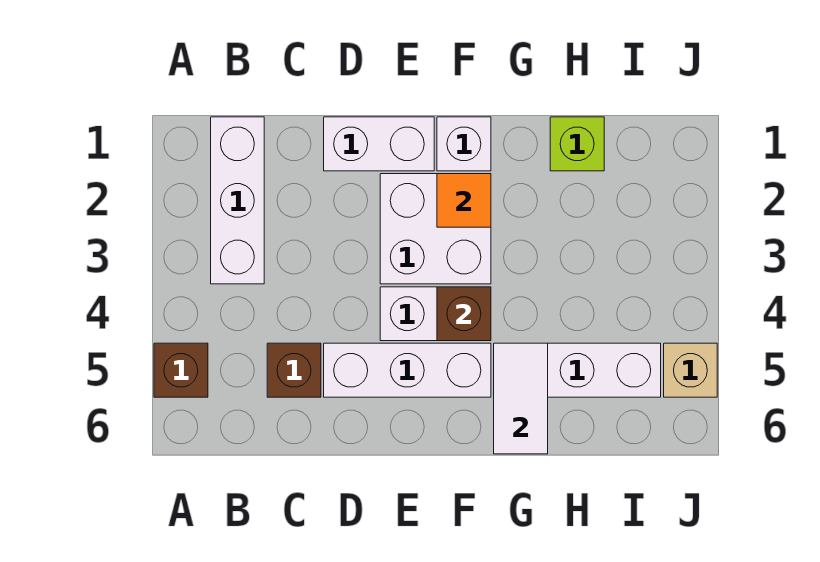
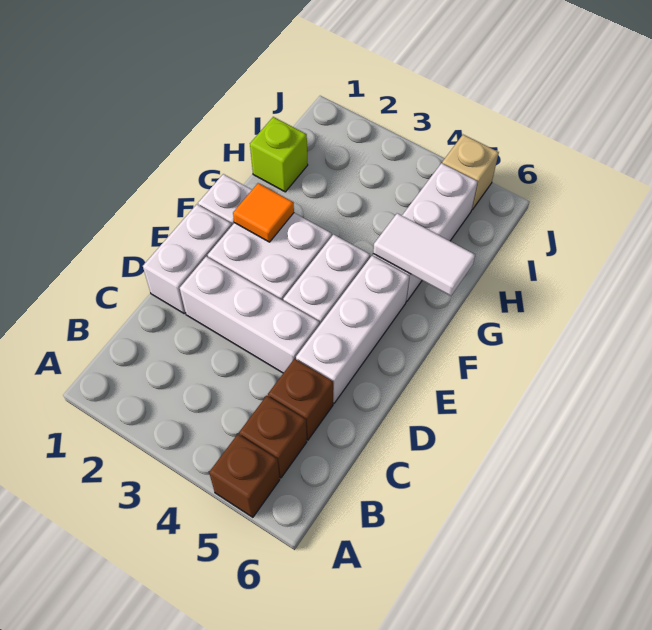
white brick B1:B3 level 1 -> white brick D2:D4 level 1
brown brick F4 level 2 -> brown brick B5 level 1

